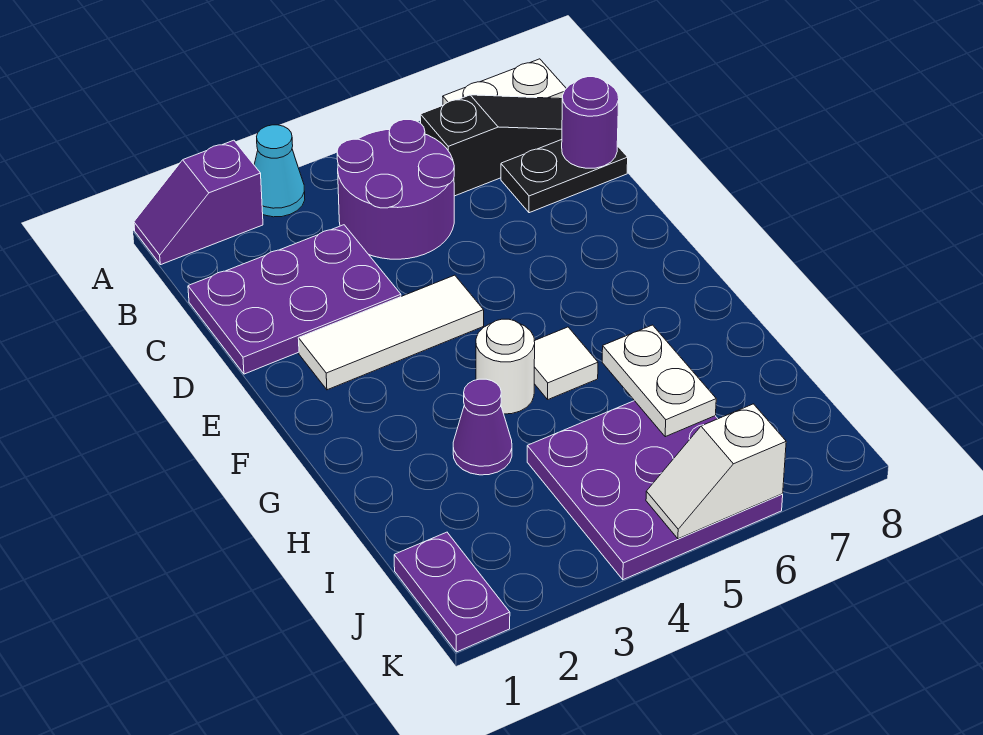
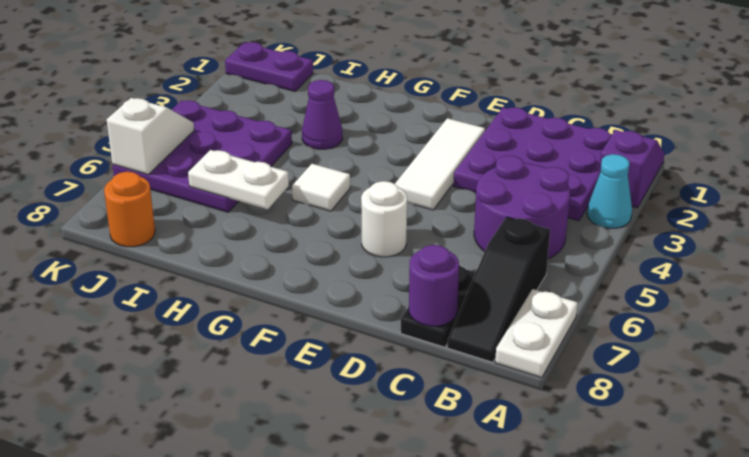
purple plate C1:D3 level 1 -> purple plate B1:D3 level 1
white round brick G4 level 1 -> white round brick E6 level 1
none -> orange round brick J8 level 1

